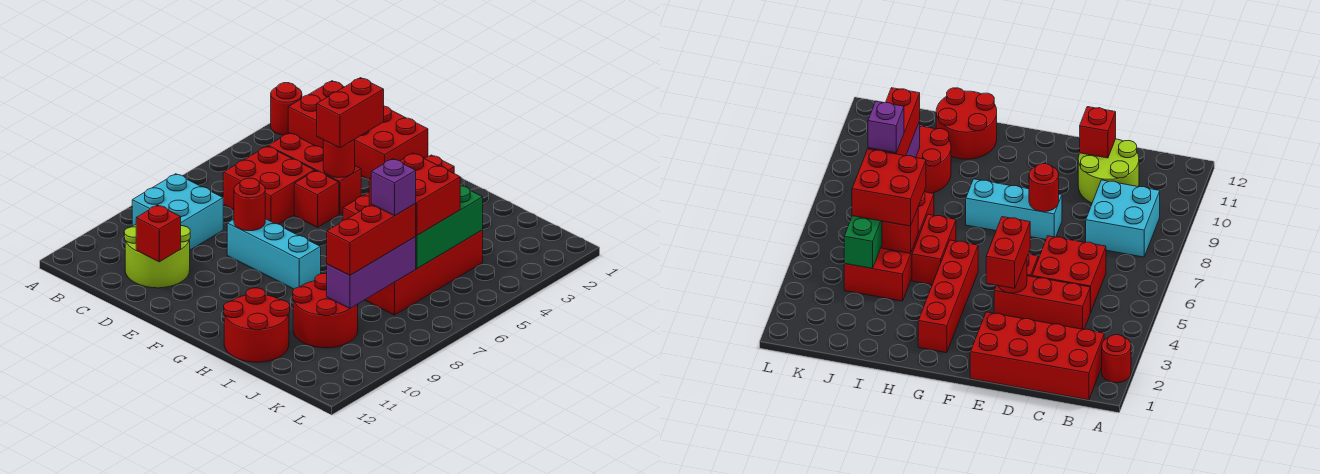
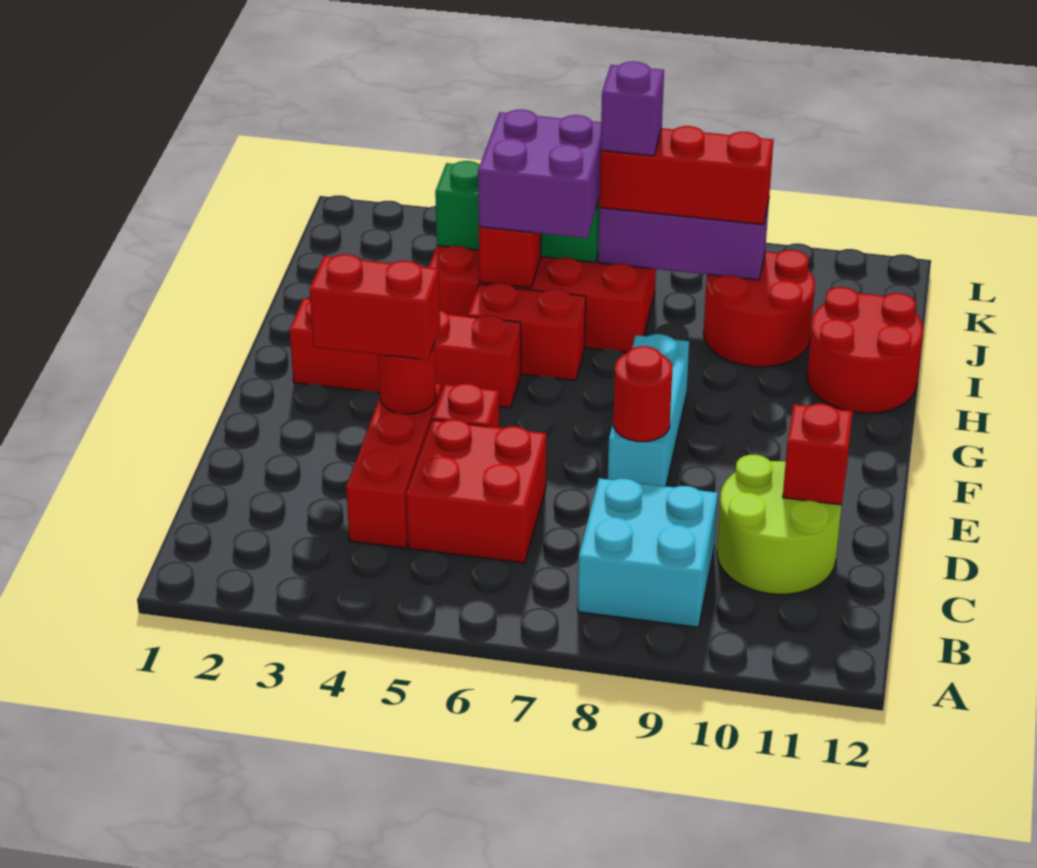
red round brick A2 level 1 -> none
red brick B1:E2 level 1 -> none
red brick I5:J6 level 3 -> purple brick I5:J6 level 3

